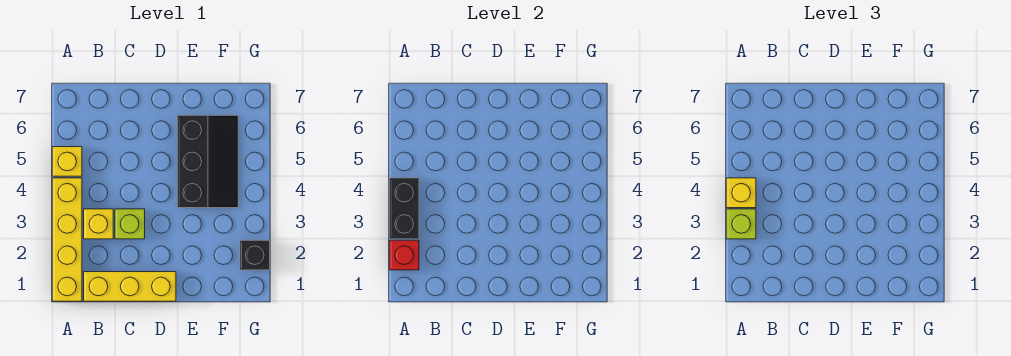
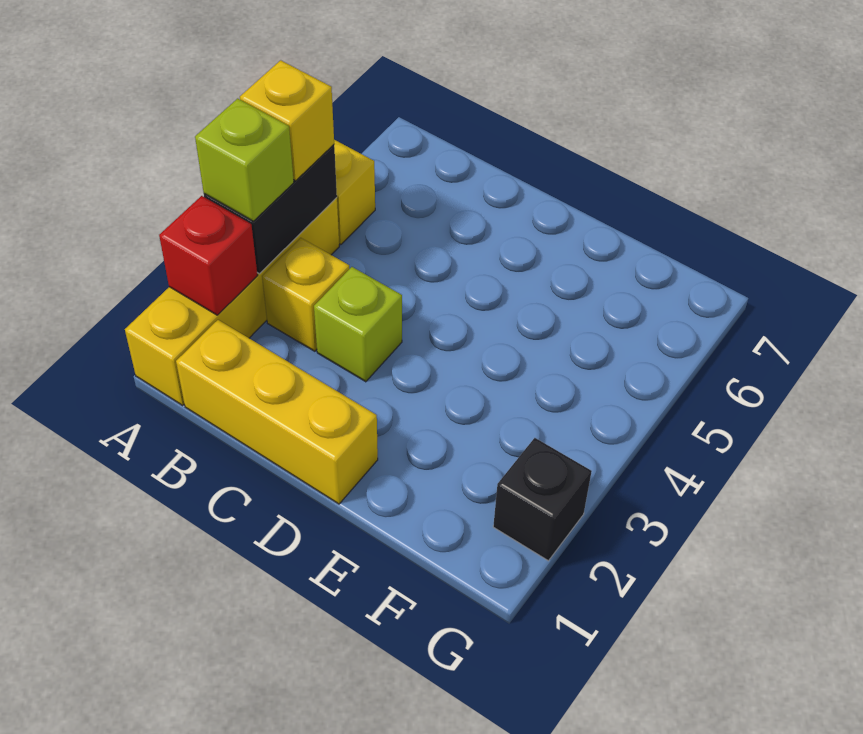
black slope E4:F6 level 1 top E -> none

